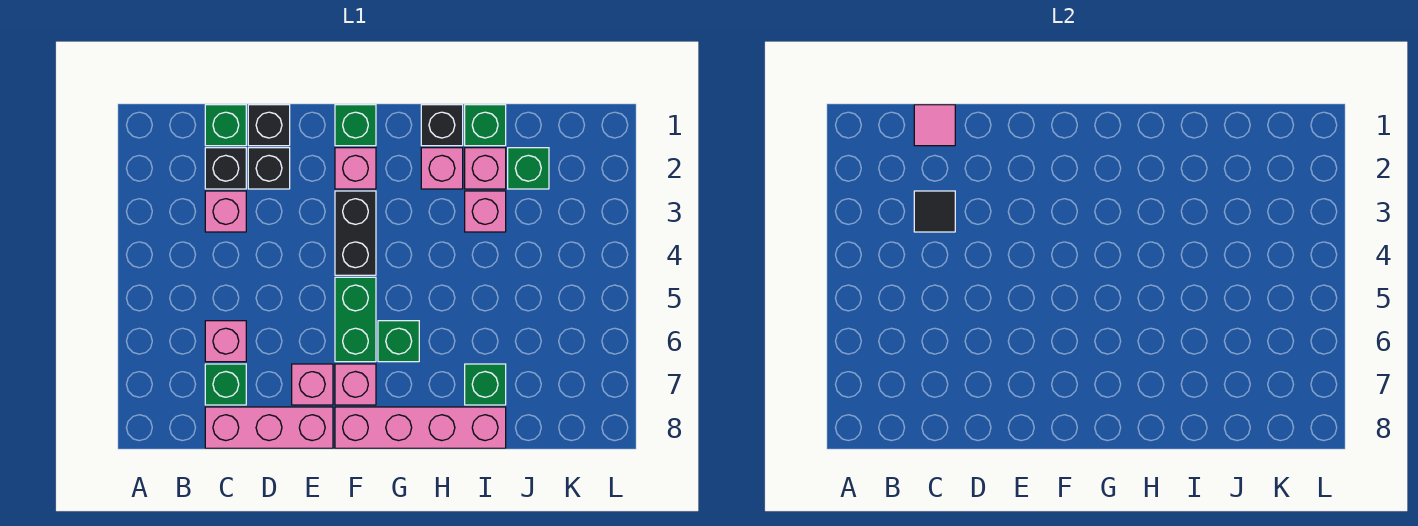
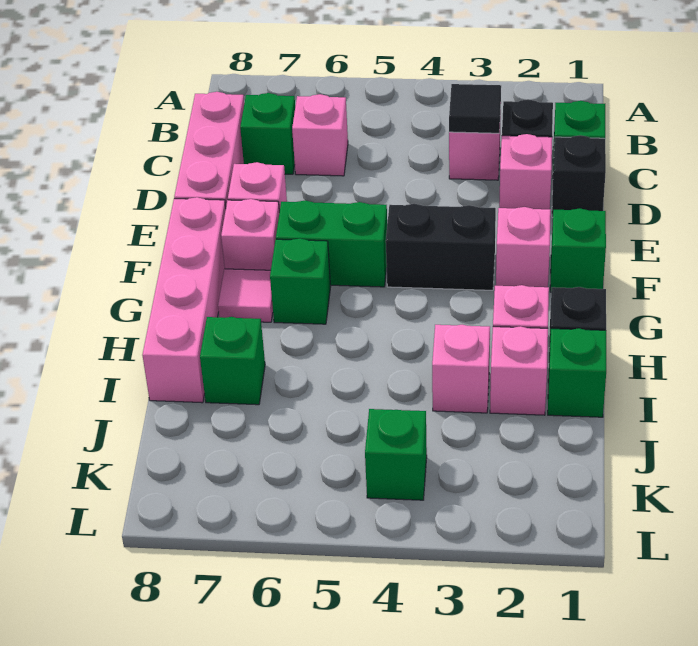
pink tile C1 level 2 -> pink tile G7 level 1
black brick D2 level 1 -> pink brick D2 level 1
green brick J2 level 1 -> green brick K4 level 1

